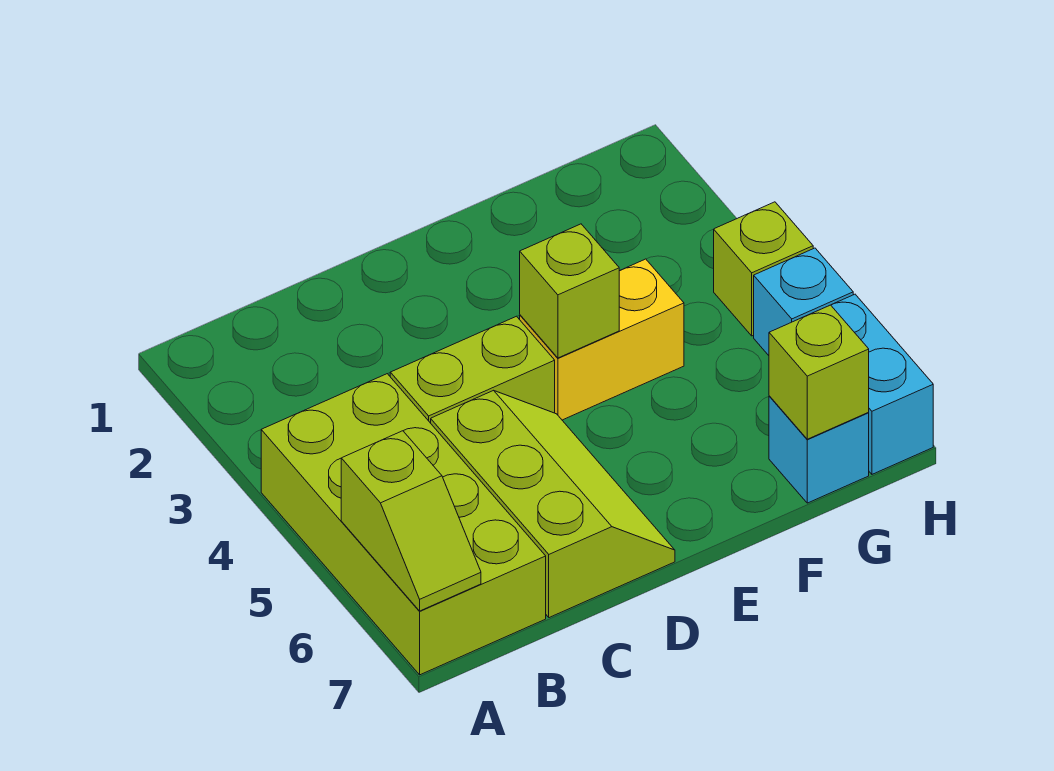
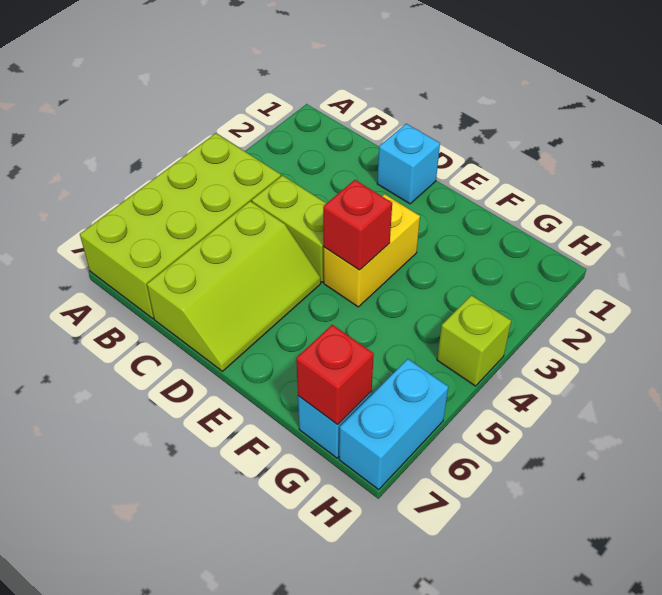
lime slope A6:A7 level 2 top 6 -> none
yellow brick E4:F4 level 1 -> yellow brick E3:E4 level 1
lime brick E4 level 2 -> red brick E4 level 2
lime brick G7 level 2 -> red brick G7 level 2
cyan brick H5 level 1 -> cyan brick D1 level 1

